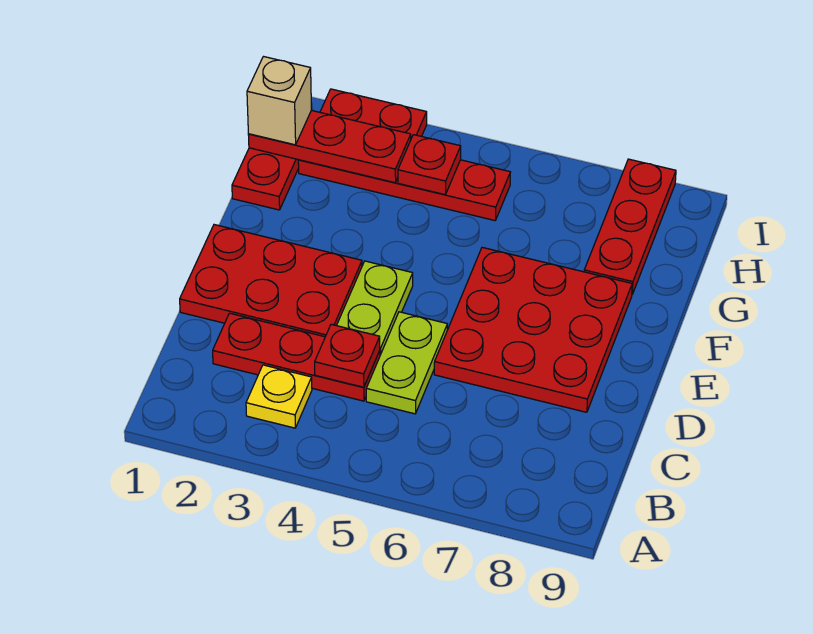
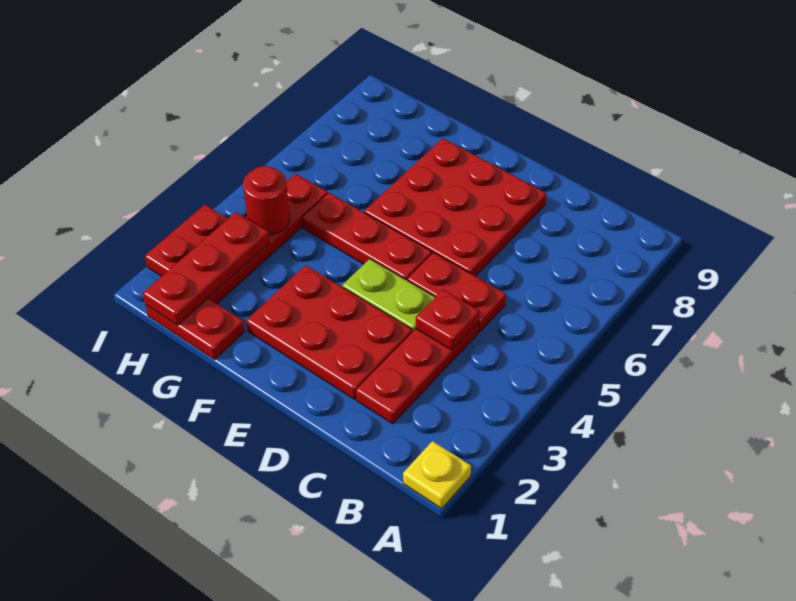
yellow plate B3 level 1 -> yellow plate A1 level 1
lime plate C5:D5 level 1 -> red plate C5:D5 level 1
red plate D1:E3 level 1 -> red plate D2:F3 level 1
red plate G8:I8 level 1 -> red plate E5:G5 level 1
tan brick H1 level 3 -> none
red plate H4 level 2 -> red round brick H4 level 2

